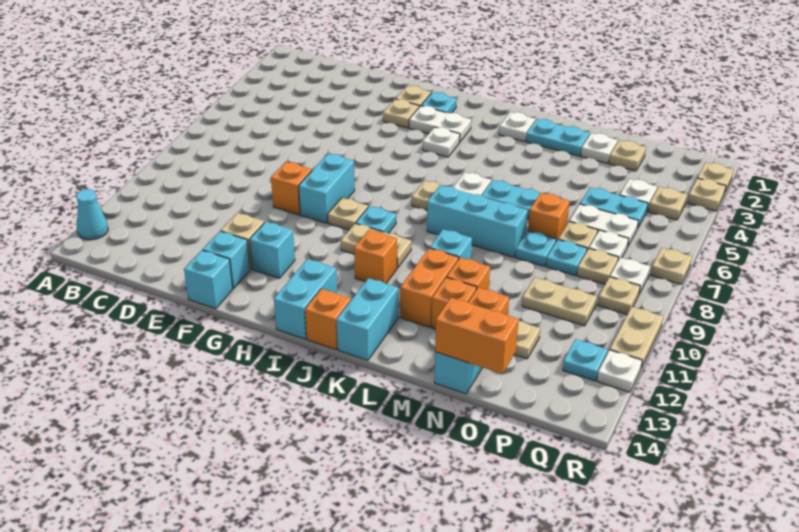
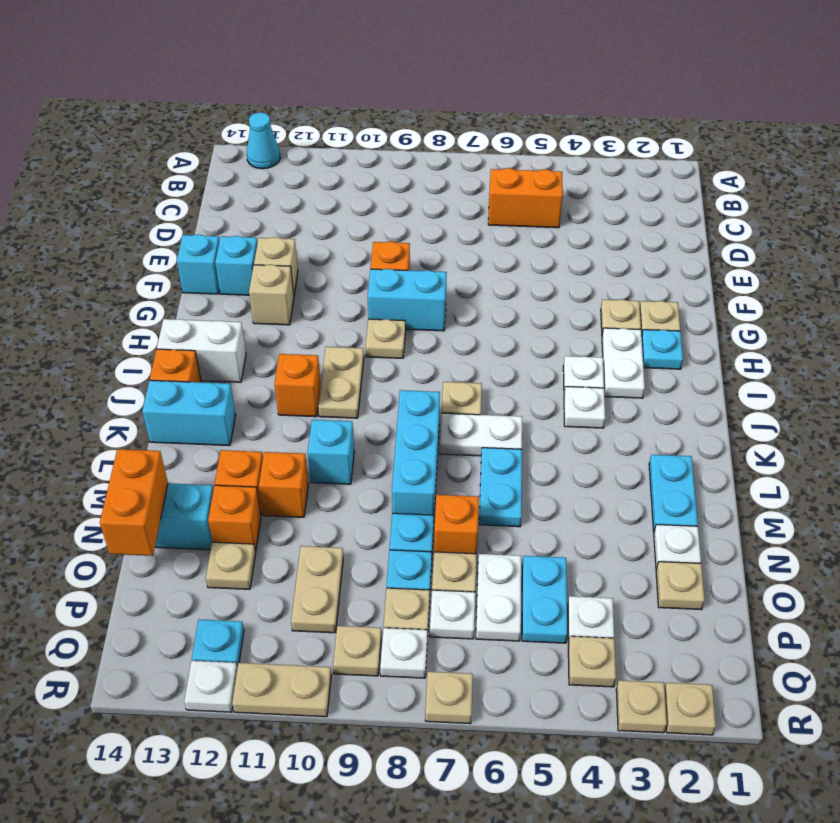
cyan brick G12 level 1 -> tan brick G12 level 1
cyan plate I9 level 1 -> none
cyan brick I13:I14 level 1 -> white brick I13:I14 level 1
white plate K2 level 1 -> white plate J4 level 1
orange brick L11:L12 level 1 -> orange brick C5:C6 level 1

